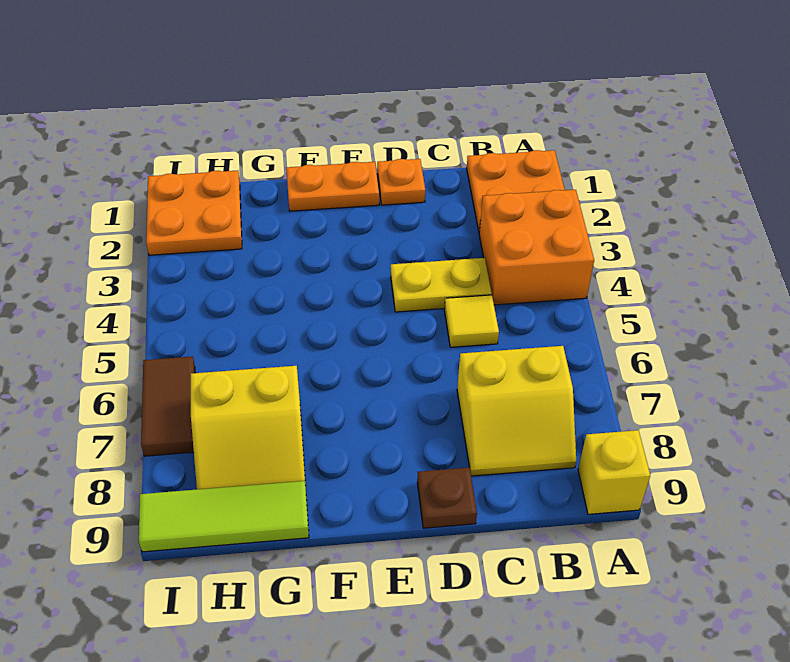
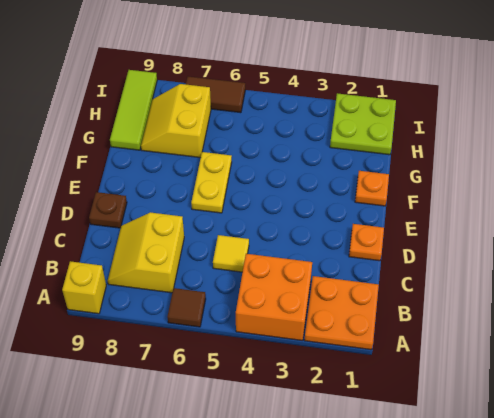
none -> brown tile A6 level 1
yellow plate C4:D4 level 1 -> yellow plate E6:F6 level 1
orange plate E1:F1 level 1 -> orange plate F1 level 1
orange plate H1:I2 level 1 -> lime plate H1:I2 level 1

